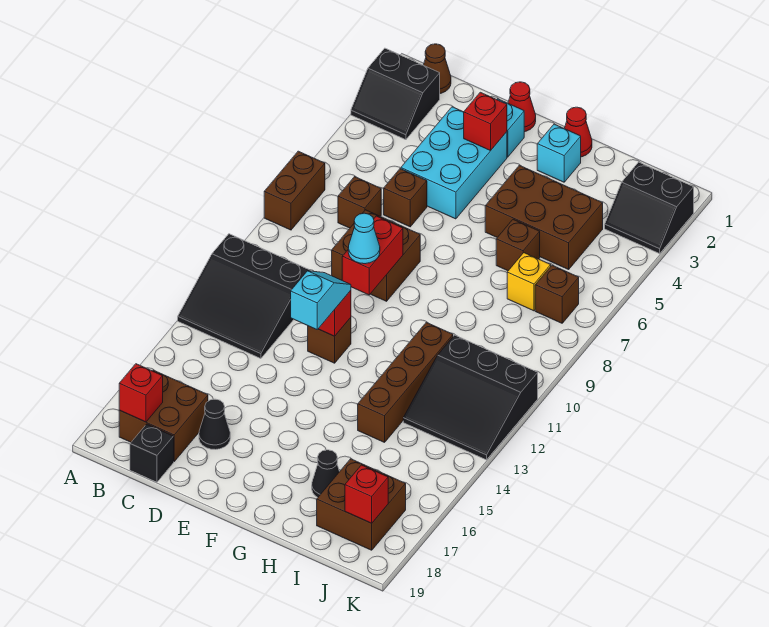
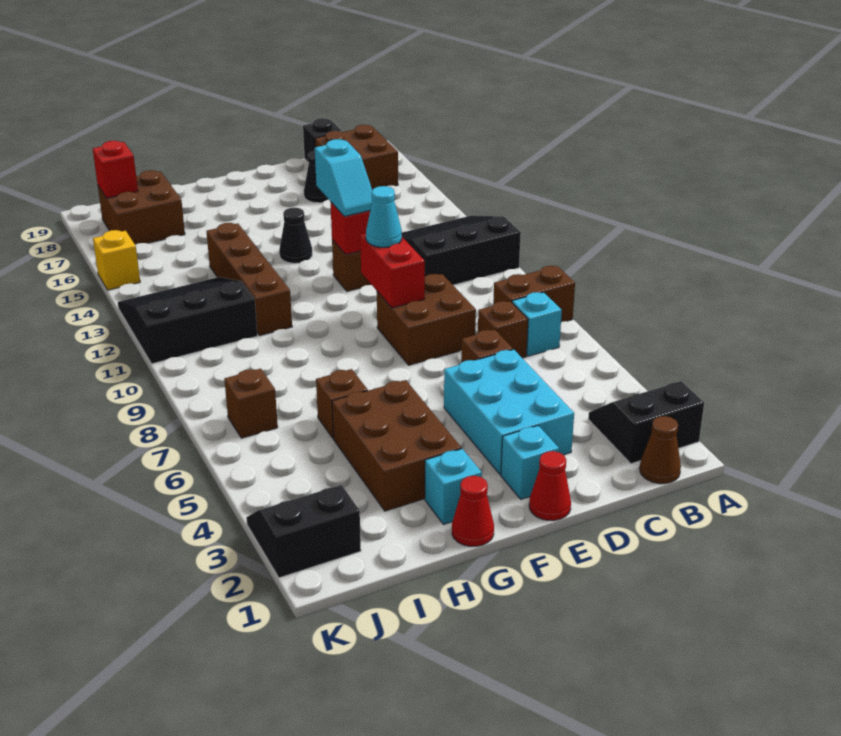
brown brick A7:A8 level 1 -> brown brick A8:B8 level 1
none -> cyan brick B7 level 1
red brick B18 level 2 -> none
red brick E3 level 2 -> none
brown brick G4:I5 level 1 -> brown brick G3:H5 level 1
black cone H17 level 1 -> black cone F14 level 1
yellow brick I7 level 1 -> yellow brick K15 level 1

